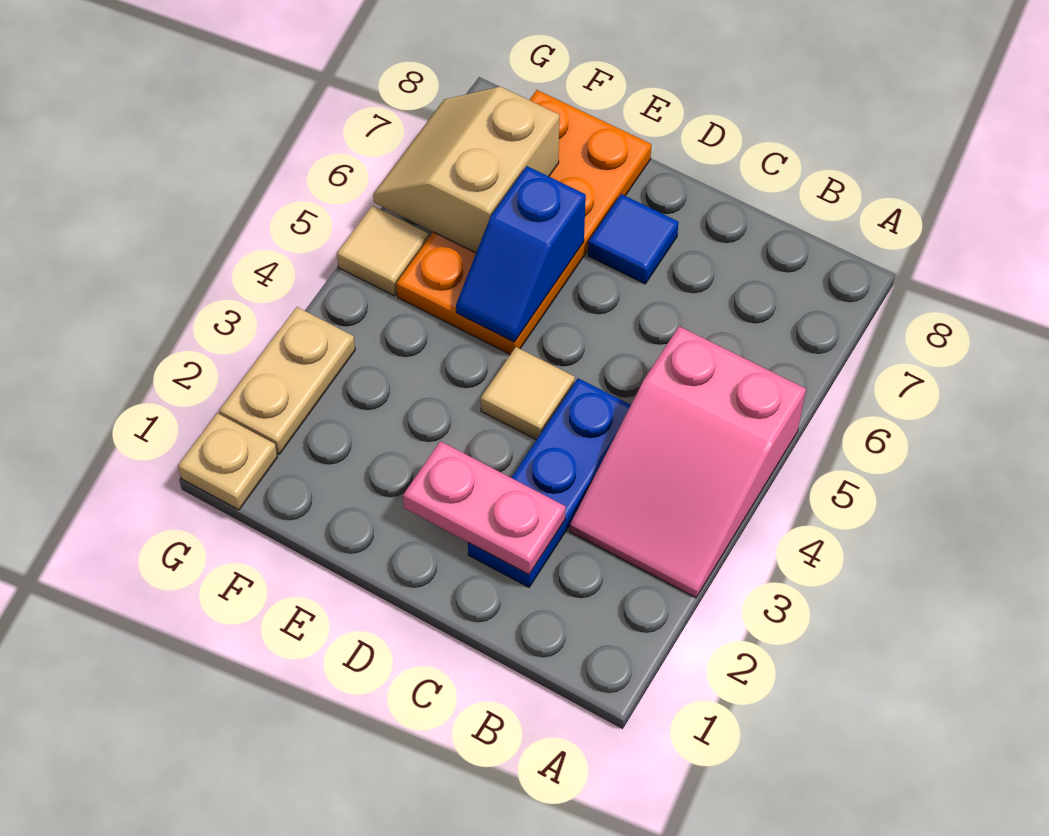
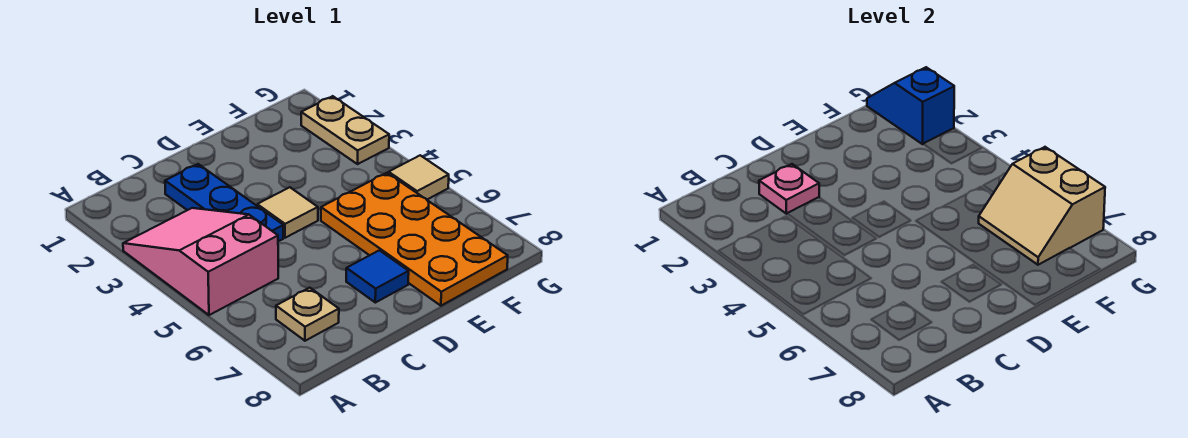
pink plate C2:D2 level 2 -> pink plate C2 level 2
blue slope E5:E6 level 2 top 6 -> blue slope G1:G2 level 2 top 2
tan slope F6:G7 level 2 top F -> tan slope F6:G7 level 2 top G
tan plate G1 level 1 -> tan plate B7 level 1

